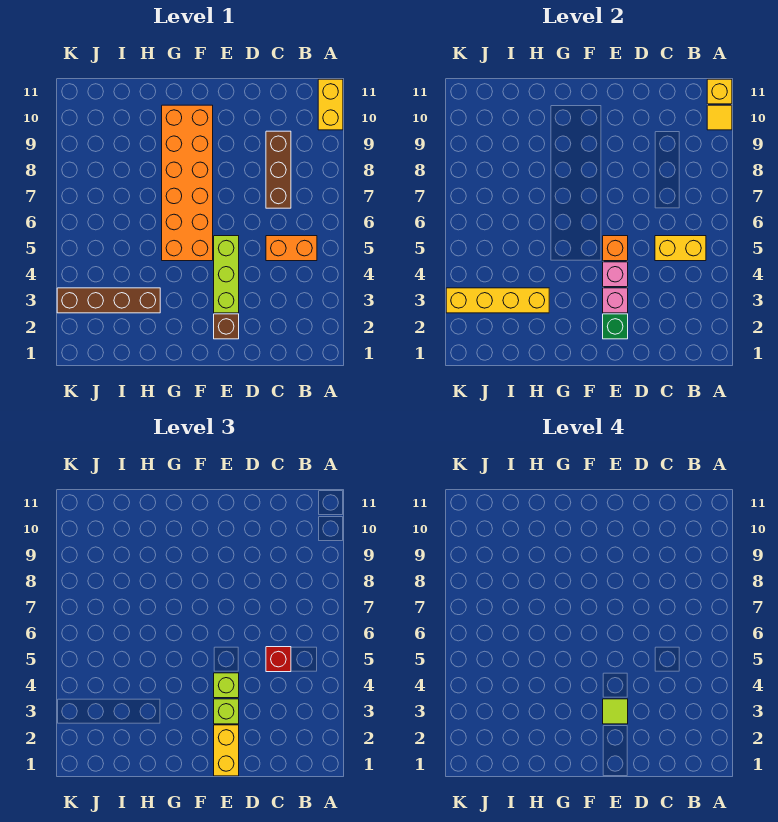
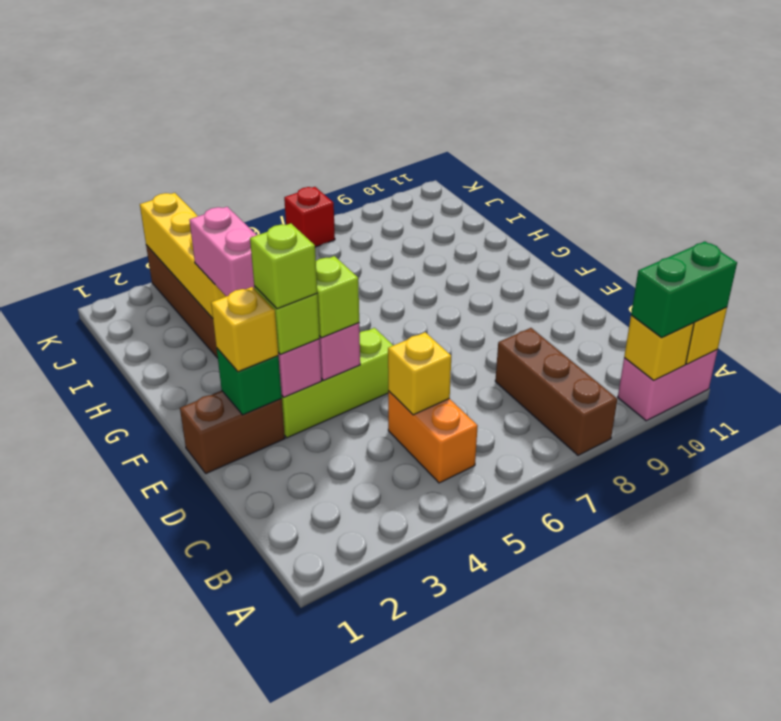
yellow brick A10:A11 level 1 -> pink brick A10:A11 level 1
yellow tile A10 level 2 -> yellow brick A10 level 2
none -> green brick A10:A11 level 3
yellow brick B5:C5 level 2 -> yellow brick C5 level 2
red brick C5 level 3 -> red brick K7 level 1
brown brick C7:C9 level 1 -> brown brick A8:C8 level 1
yellow brick E1:E2 level 3 -> yellow brick E2 level 3
brown brick E2 level 1 -> brown brick E1:E2 level 1
lime tile E3 level 4 -> lime brick E3 level 4
orange brick E5 level 2 -> none
orange brick F5:G10 level 1 -> none
none -> pink brick G3:H3 level 3

